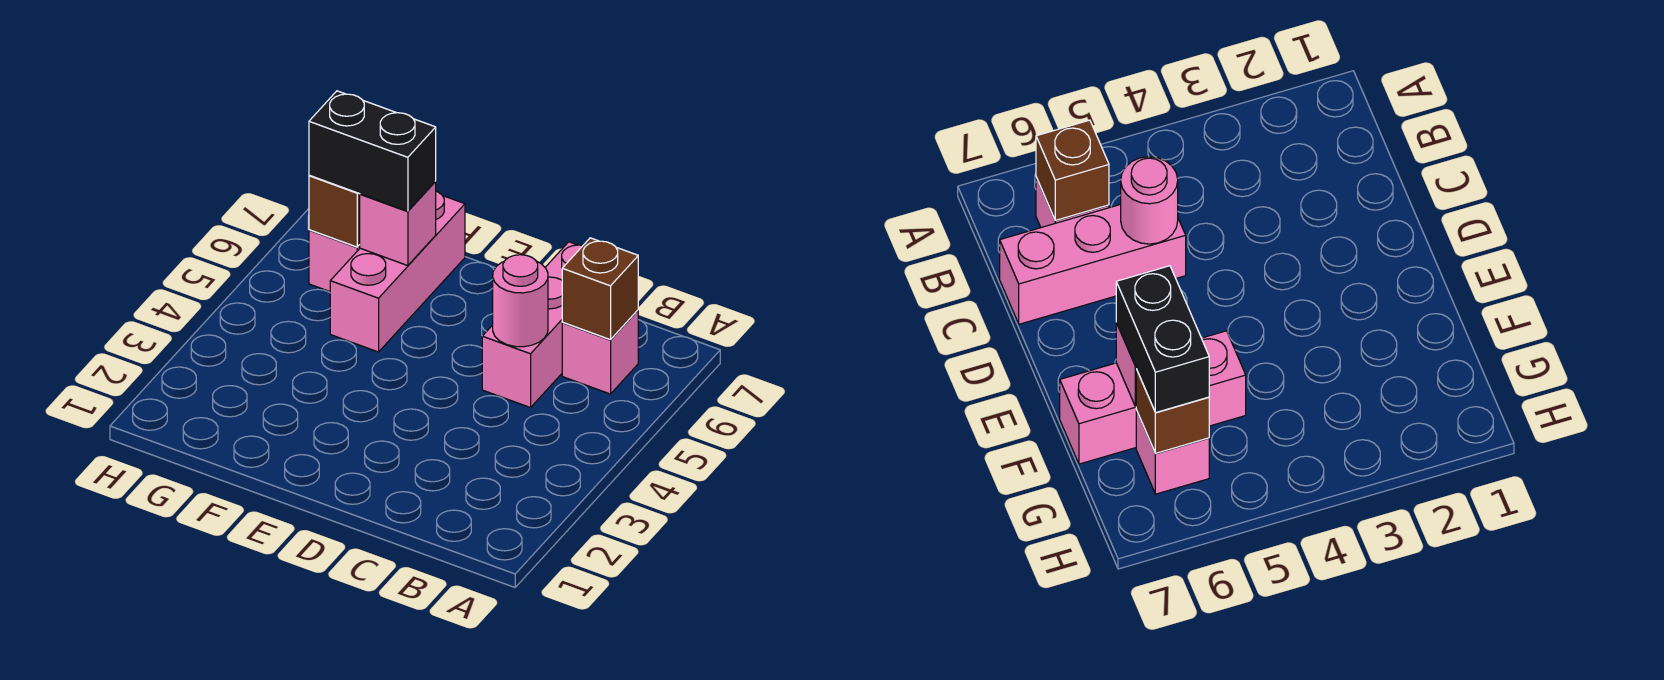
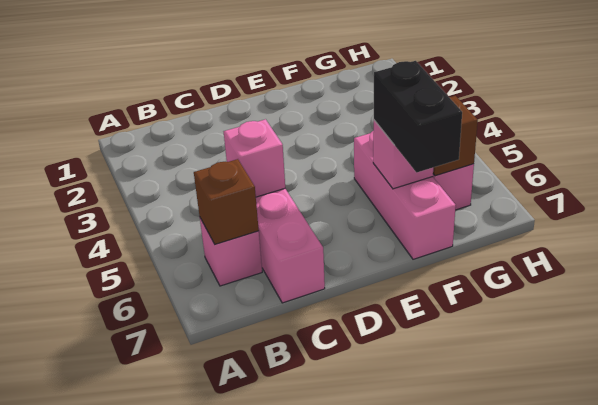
pink round brick C5 level 2 -> pink brick C5 level 2
black brick F6:G6 level 3 -> black brick F6:F7 level 3

